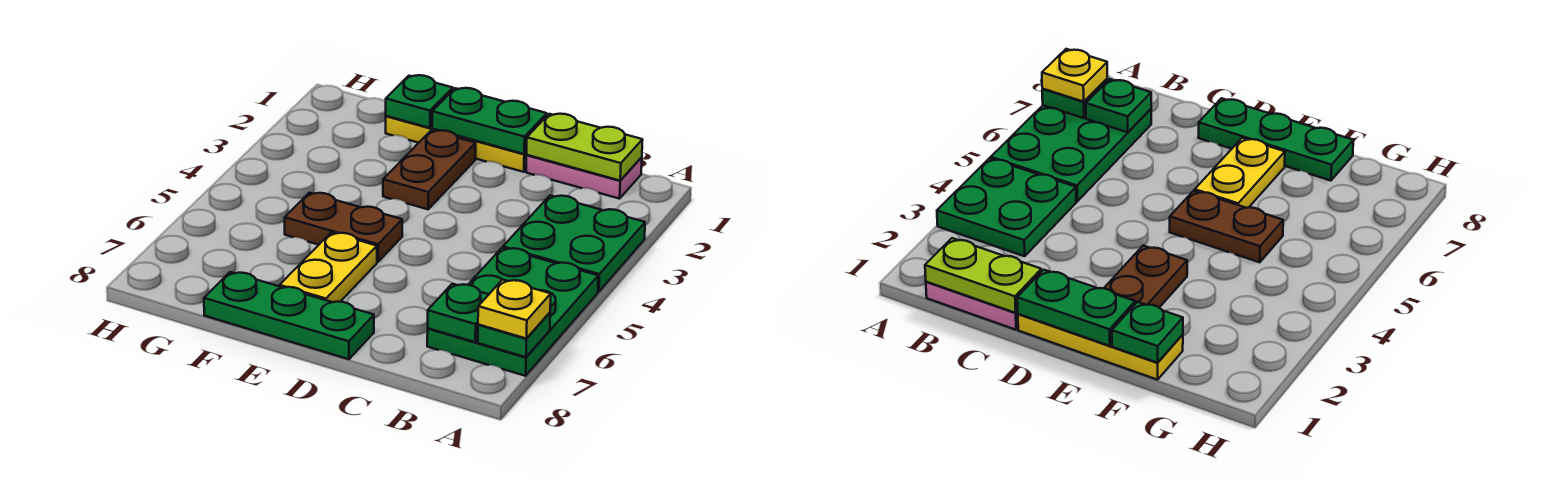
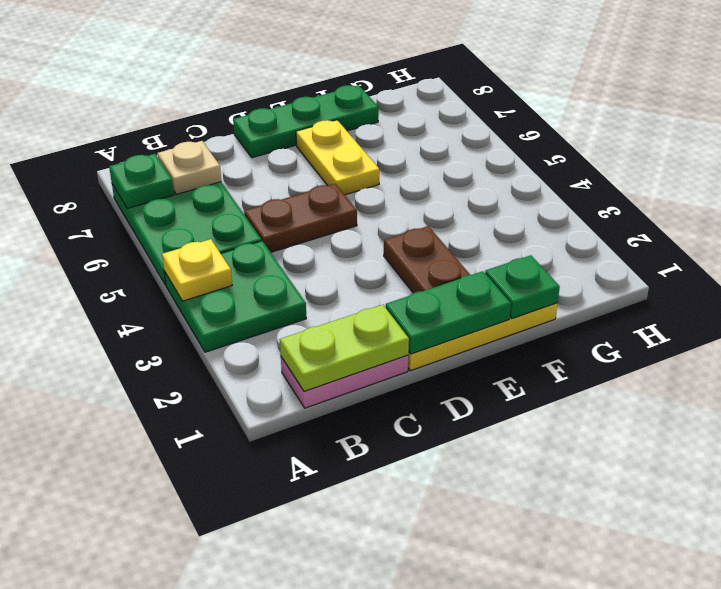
yellow plate A7 level 3 -> yellow plate A4 level 2
green plate B7 level 2 -> tan plate B7 level 2
brown plate E5:F5 level 1 -> brown plate C5:D5 level 1

